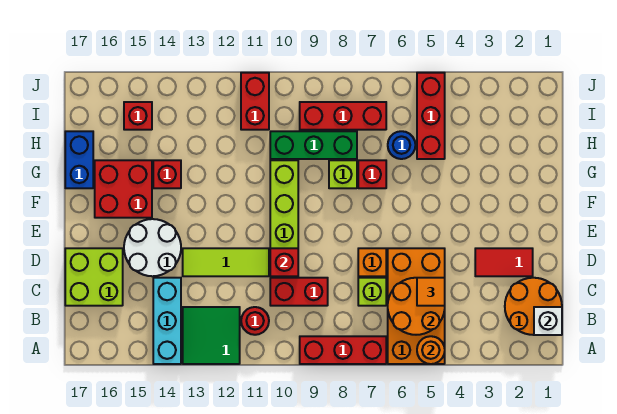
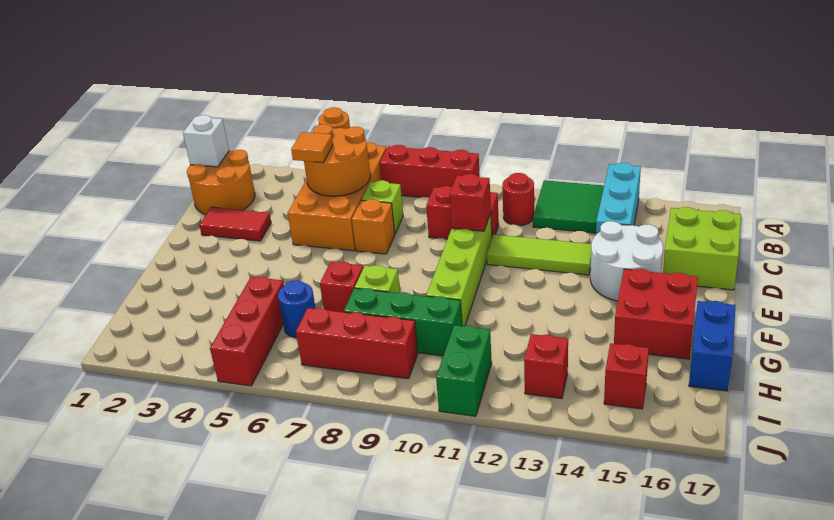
red brick G14 level 1 -> red brick I13 level 1
red brick I11:J11 level 1 -> green brick I11:J11 level 1

